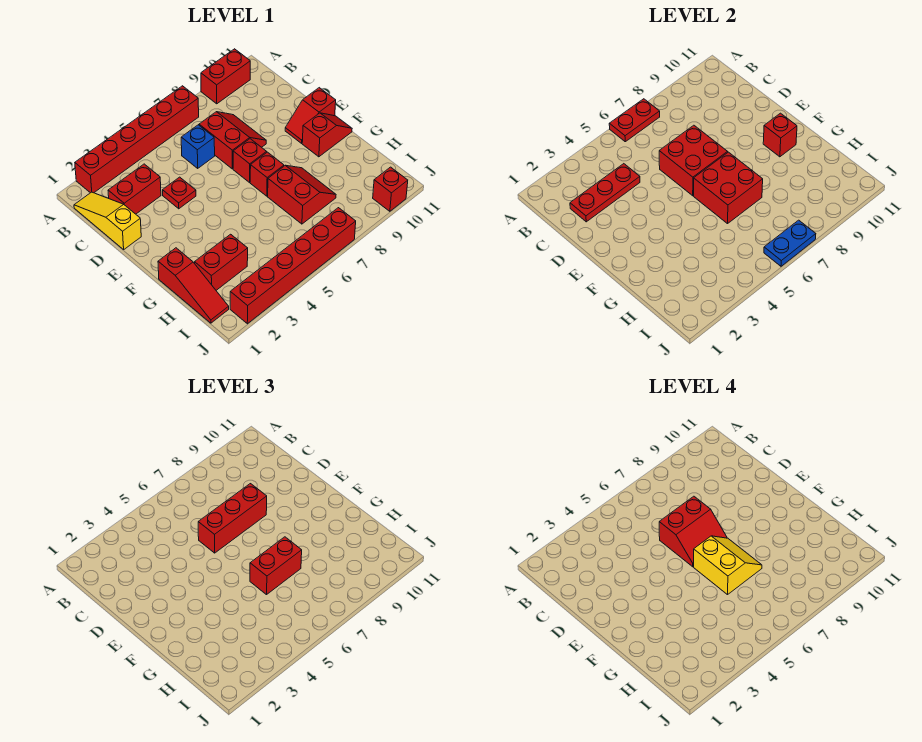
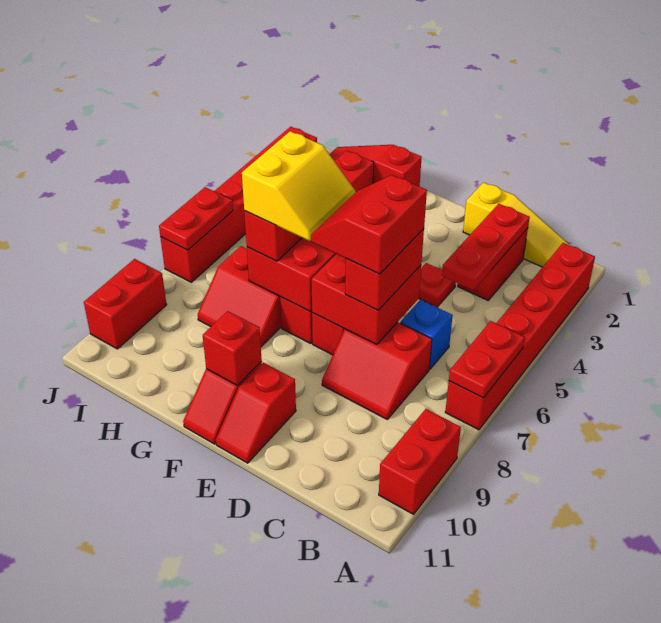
red brick D6:D8 level 3 -> red brick D6:D7 level 3
red slope E10:E11 level 1 top 11 -> red slope E10:E11 level 1 top 10
yellow slope F6:G7 level 4 top 6 -> yellow slope F6:G7 level 4 top G
blue plate J6:J7 level 2 -> red plate J6:J7 level 2
red brick J10 level 1 -> red brick J9:J10 level 1

